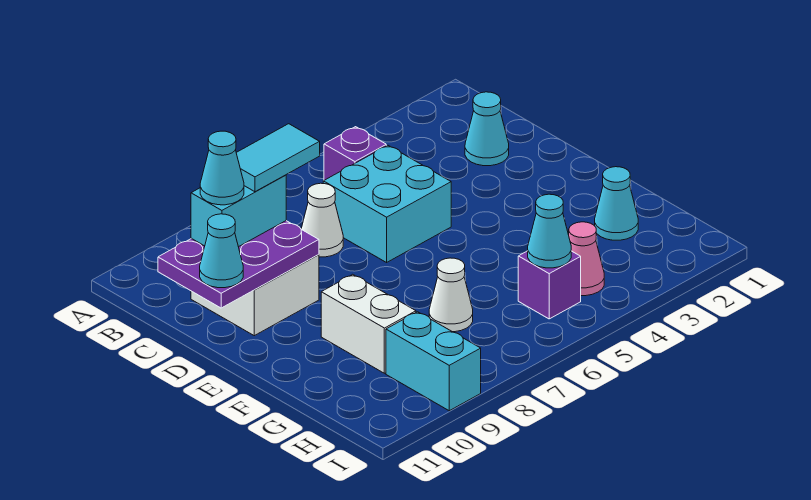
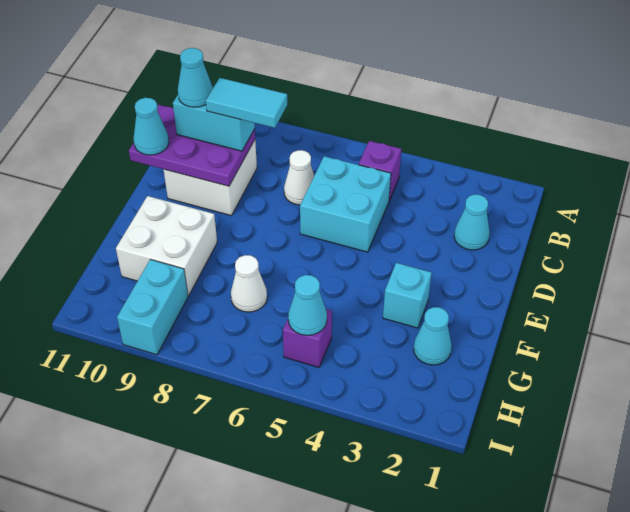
none -> cyan brick F3 level 1
white brick F9:G9 level 1 -> white brick F9:G10 level 1
pink cone H4 level 1 -> none

